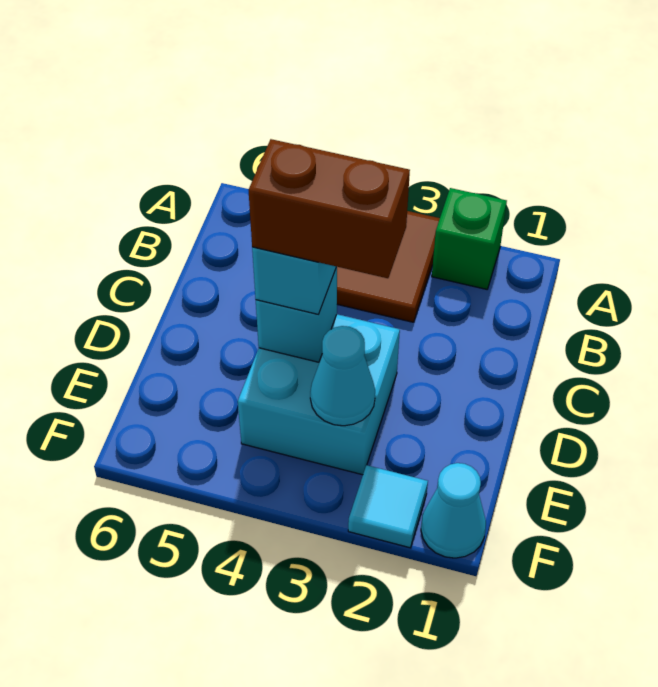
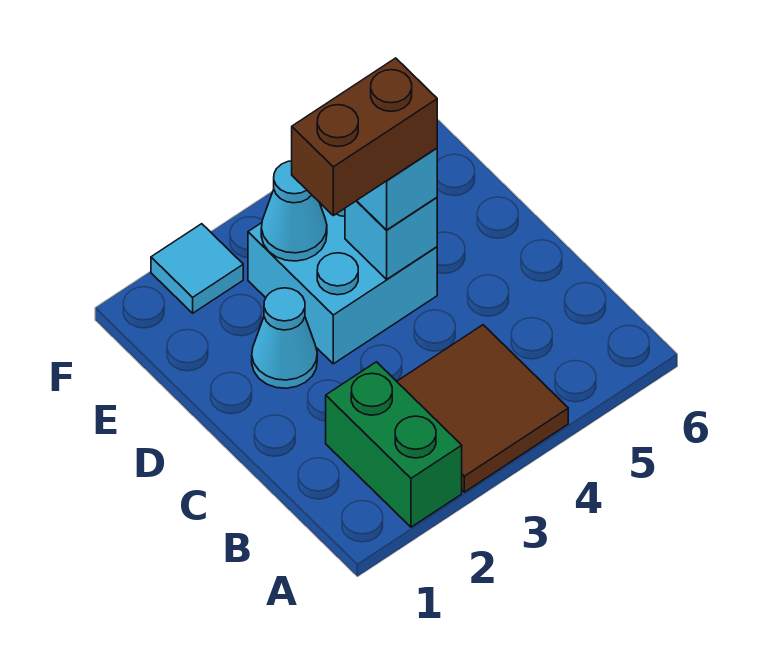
green brick A2 level 1 -> green brick A2:B2 level 1
cyan cone F1 level 1 -> cyan cone D2 level 1

